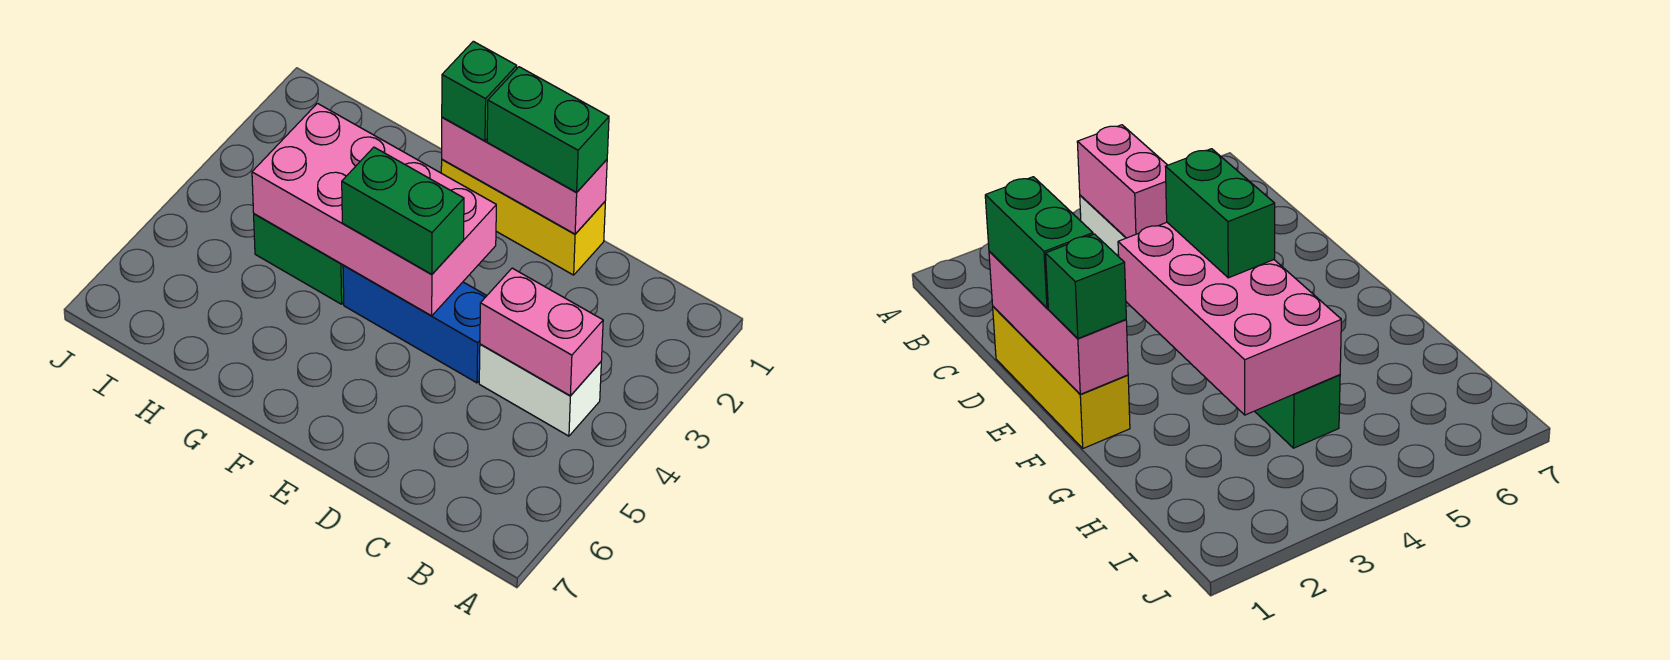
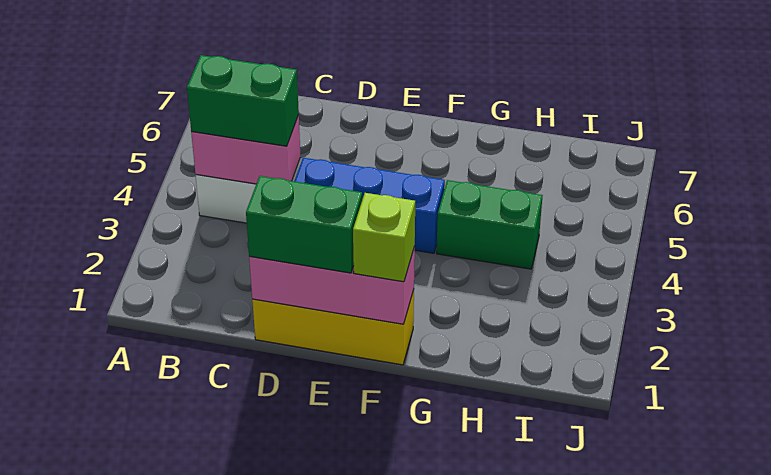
pink brick E3:H4 level 2 -> none
green brick E4:F4 level 3 -> green brick B4:C4 level 3
green brick F1 level 3 -> lime brick F1 level 3

